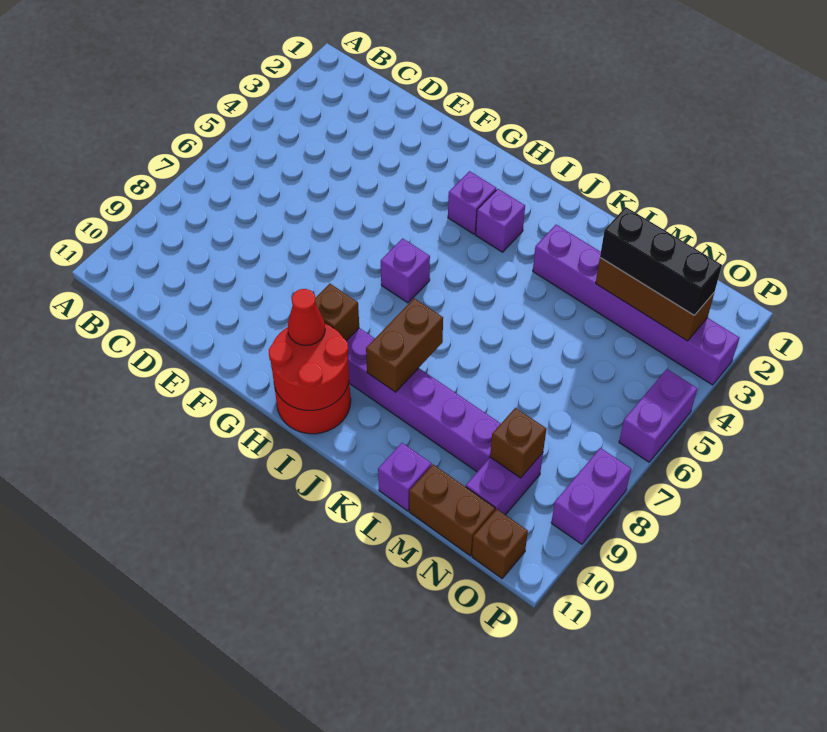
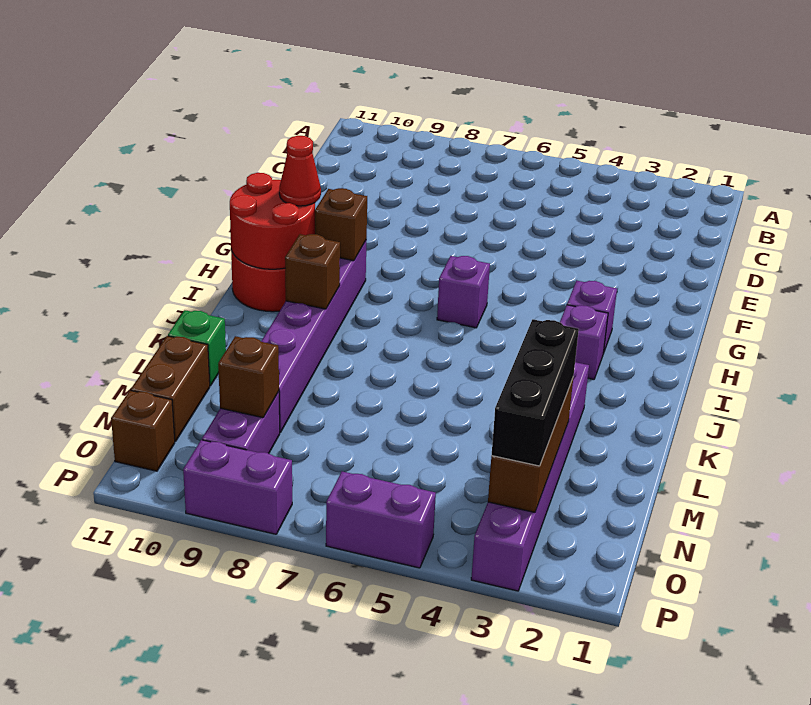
brown brick J8:J9 level 2 -> brown brick J9 level 2
purple brick L11 level 1 -> green brick L11 level 1
purple brick N9:N10 level 1 -> purple brick N9:O9 level 1

